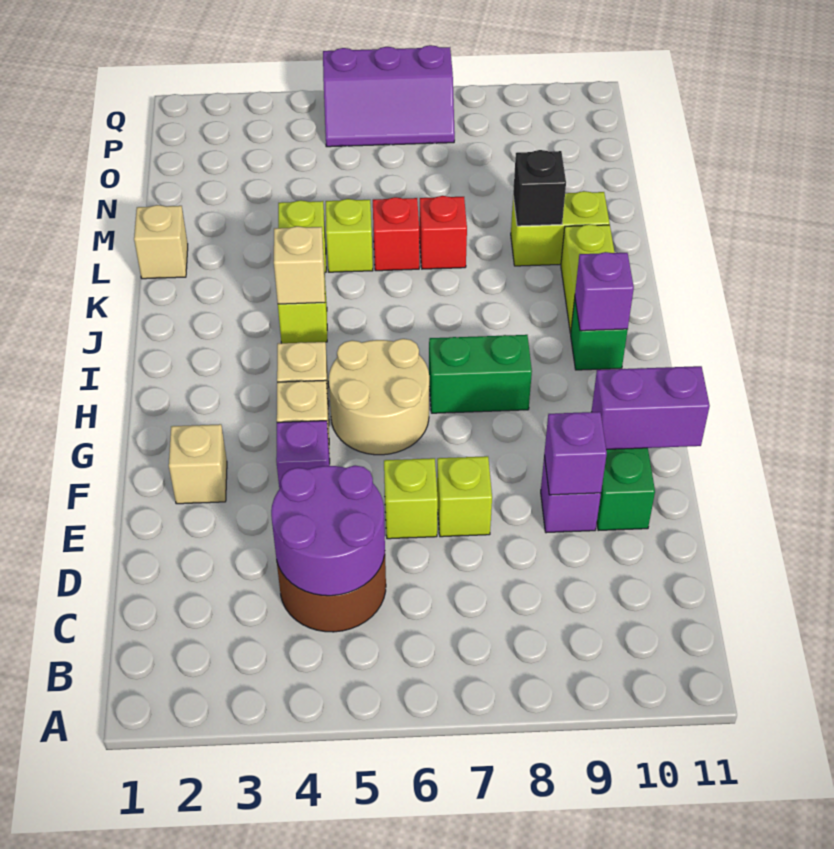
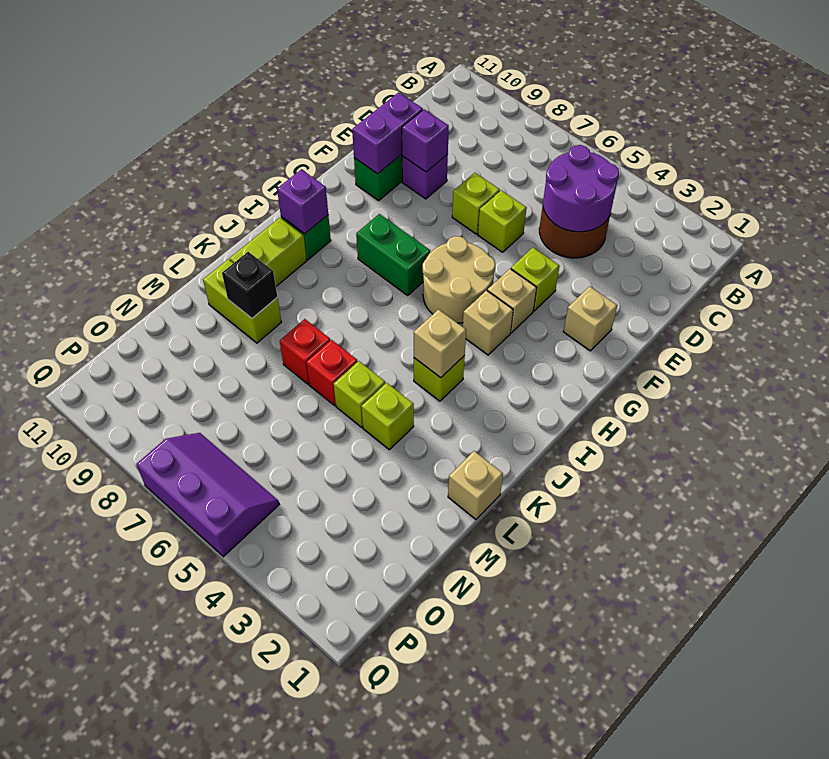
purple brick F4 level 1 -> lime brick F4 level 1
purple brick F10:F11 level 2 -> purple brick E10:F10 level 2

